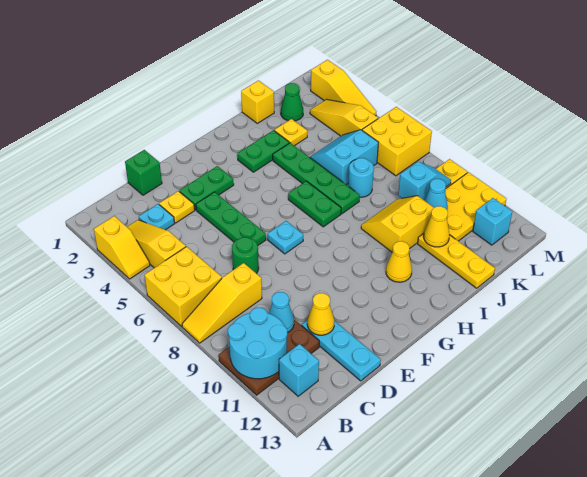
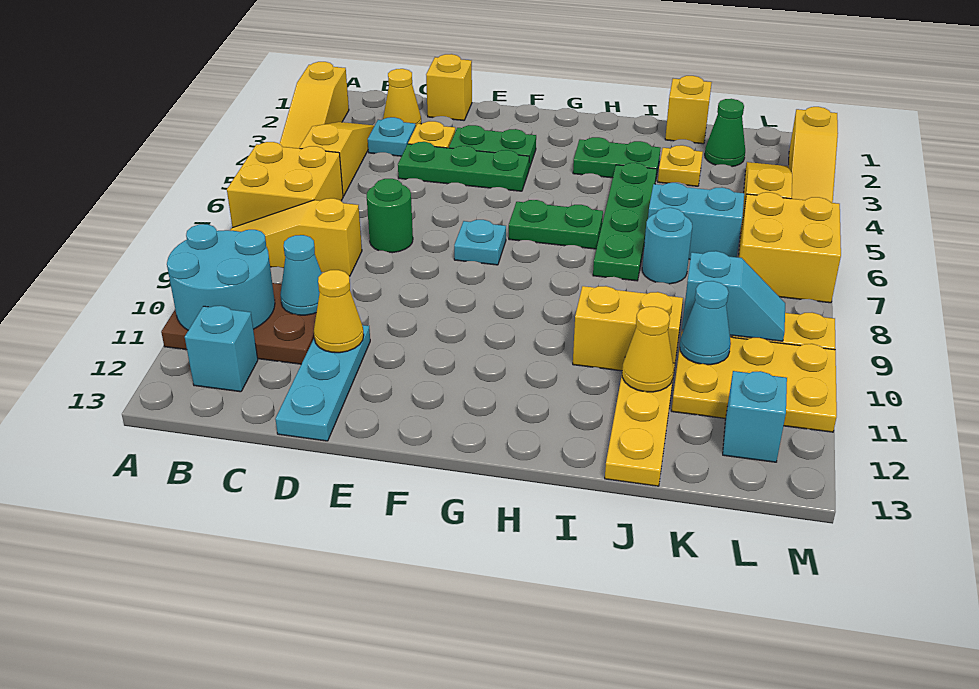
yellow slope A3:A4 level 1 top 3 -> yellow slope A2:A4 level 1 top 2
green brick D1 level 1 -> yellow brick D1 level 1
green plate E4:E6 level 1 -> green plate D4:F4 level 1
green plate H6:H7 level 1 -> green plate G6:H6 level 1
yellow cone H11 level 1 -> yellow cone C2 level 1

